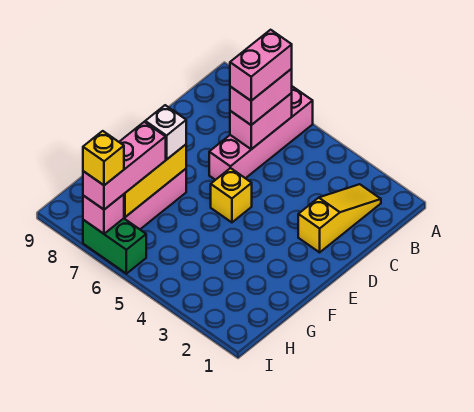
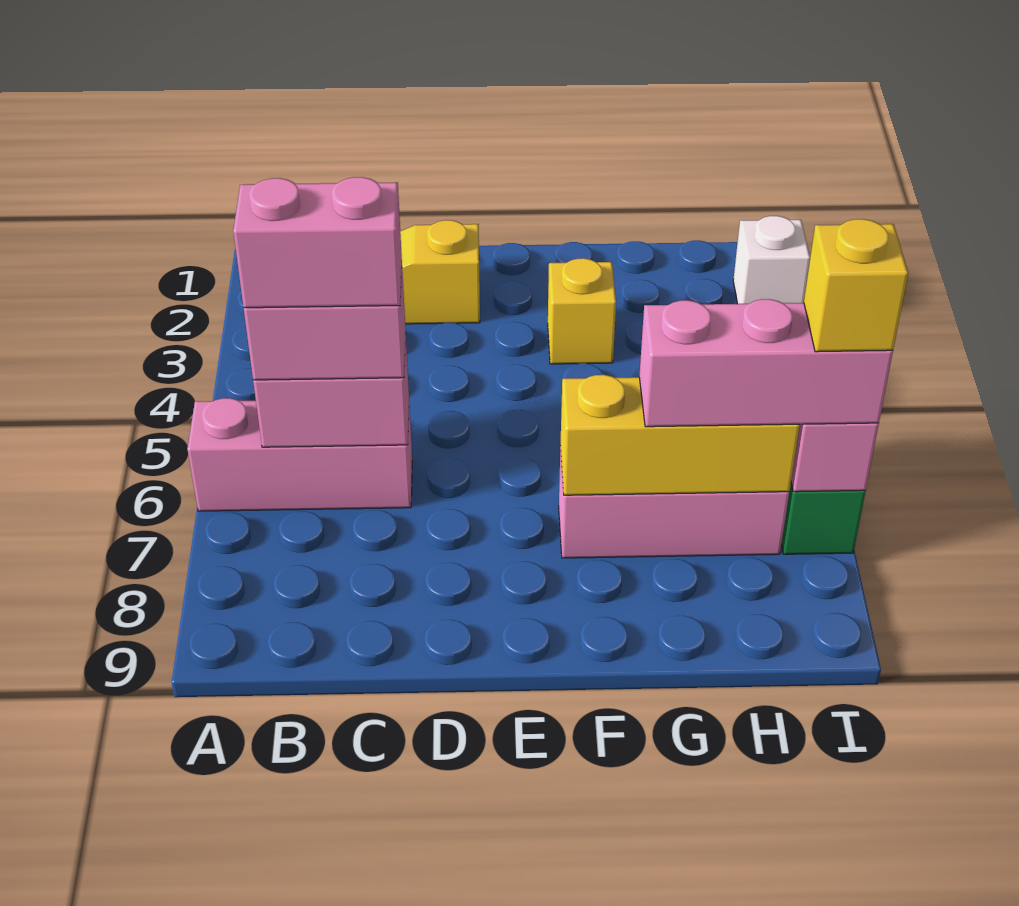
pink brick A6:D6 level 1 -> pink brick A6:C6 level 1
yellow brick E5 level 1 -> yellow brick F3 level 1
white brick F7 level 3 -> white brick I2 level 1

